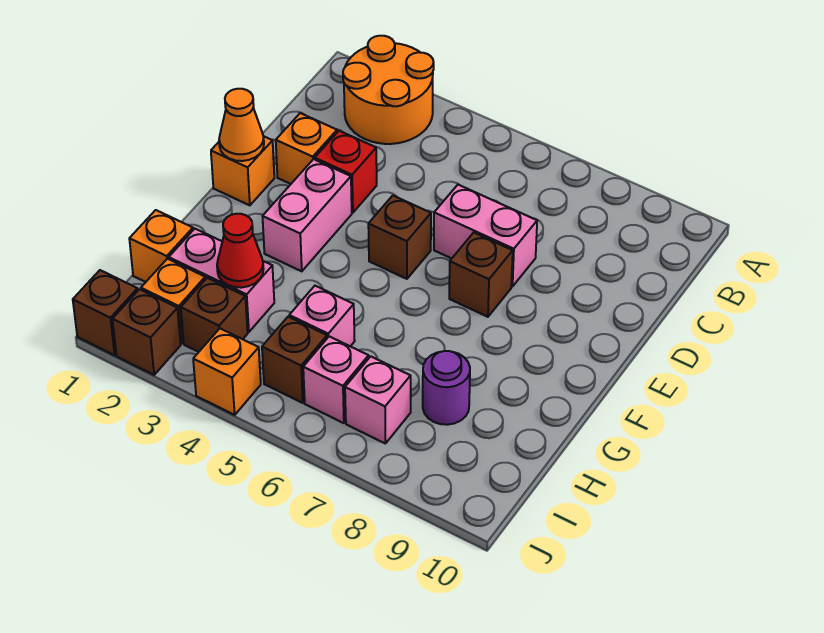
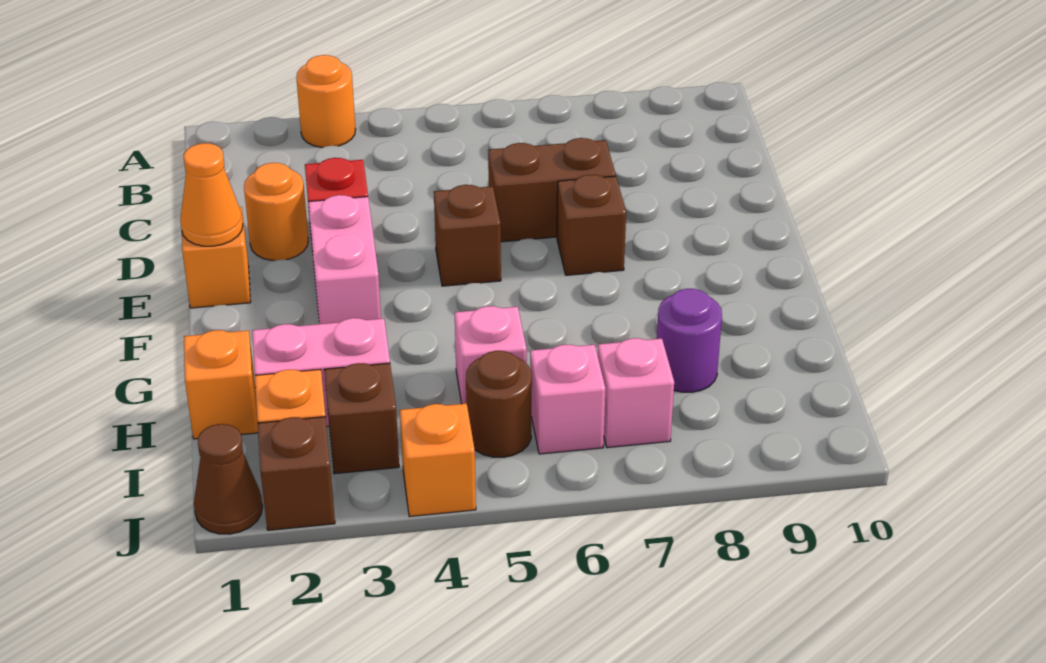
orange round brick A2:B3 level 1 -> orange round brick A3 level 1
orange brick D2 level 1 -> orange round brick D2 level 1
pink brick D6:D7 level 1 -> brown brick D6:D7 level 1
red cone H3 level 2 -> none
brown brick I5 level 1 -> brown round brick I5 level 1
brown brick J1 level 1 -> brown cone J1 level 1

